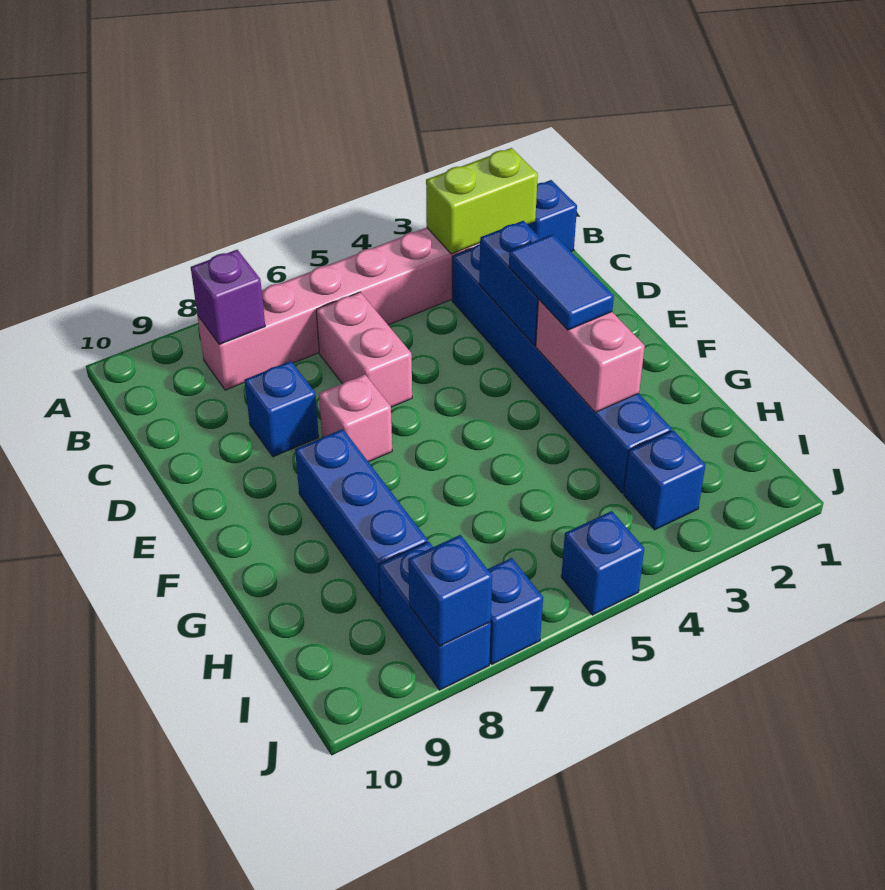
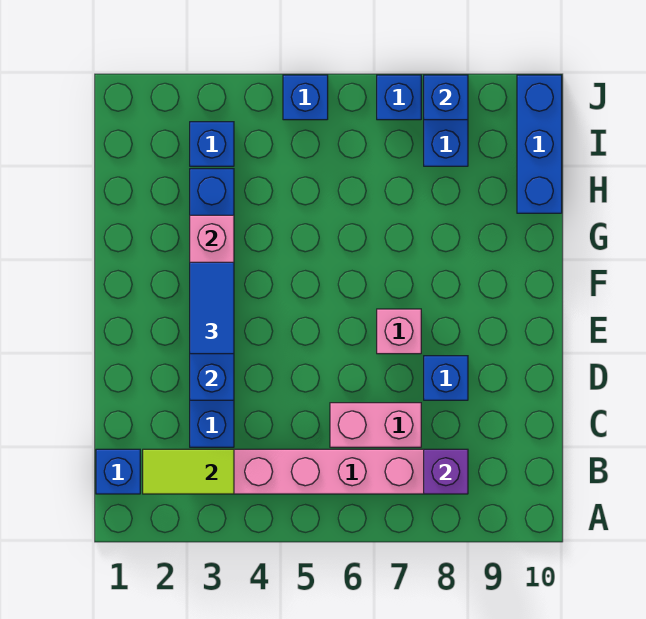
lime brick B2:B3 level 2 -> lime tile B2:B3 level 2
pink brick C6:D6 level 1 -> pink brick C6:C7 level 1
blue brick F8:H8 level 1 -> blue brick H10:J10 level 1

